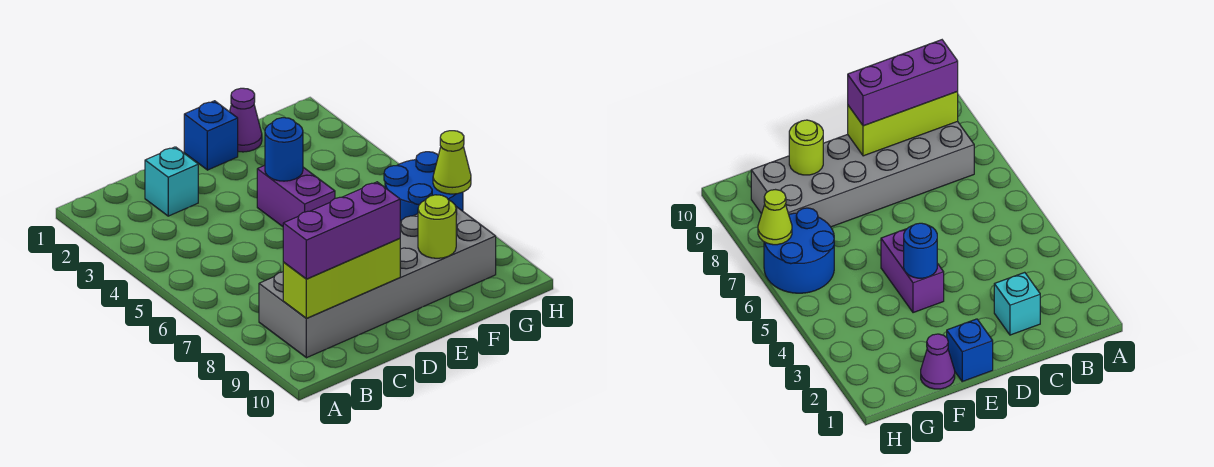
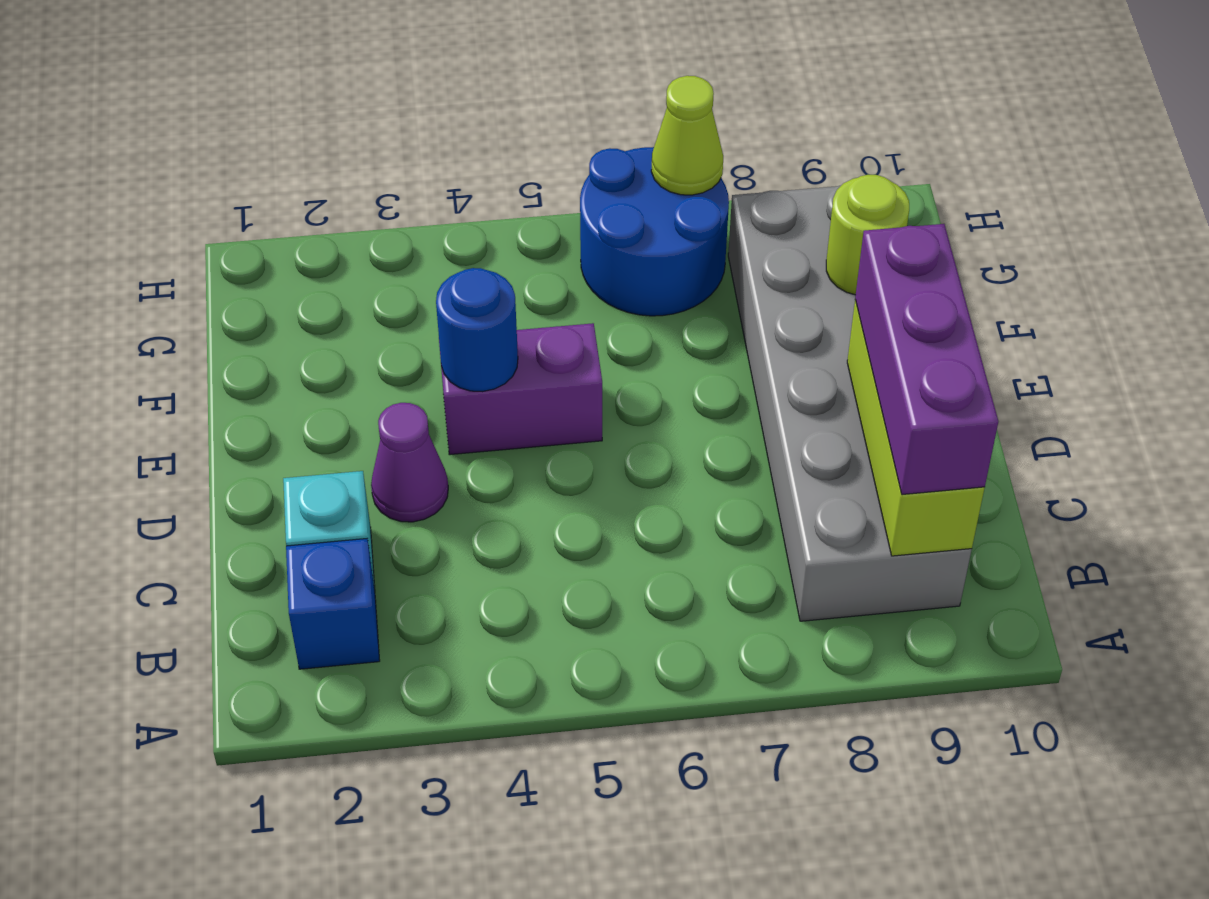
blue brick E1 level 1 -> blue brick B2 level 1
purple cone F1 level 1 -> purple cone D3 level 1

